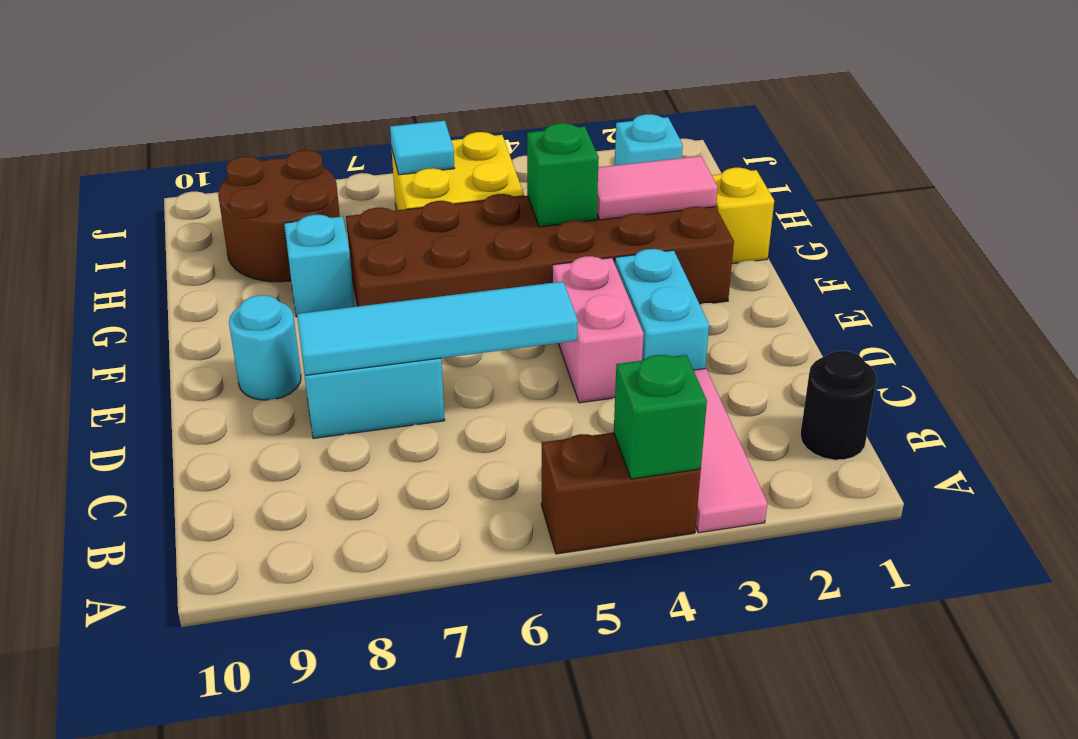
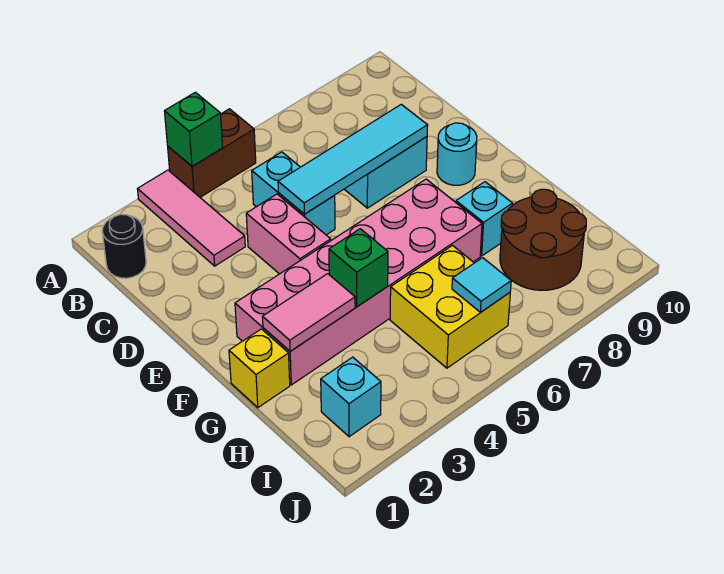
cyan brick D3:E3 level 1 -> cyan brick C5:D5 level 1
brown brick F2:G7 level 1 -> pink brick F2:G7 level 1

